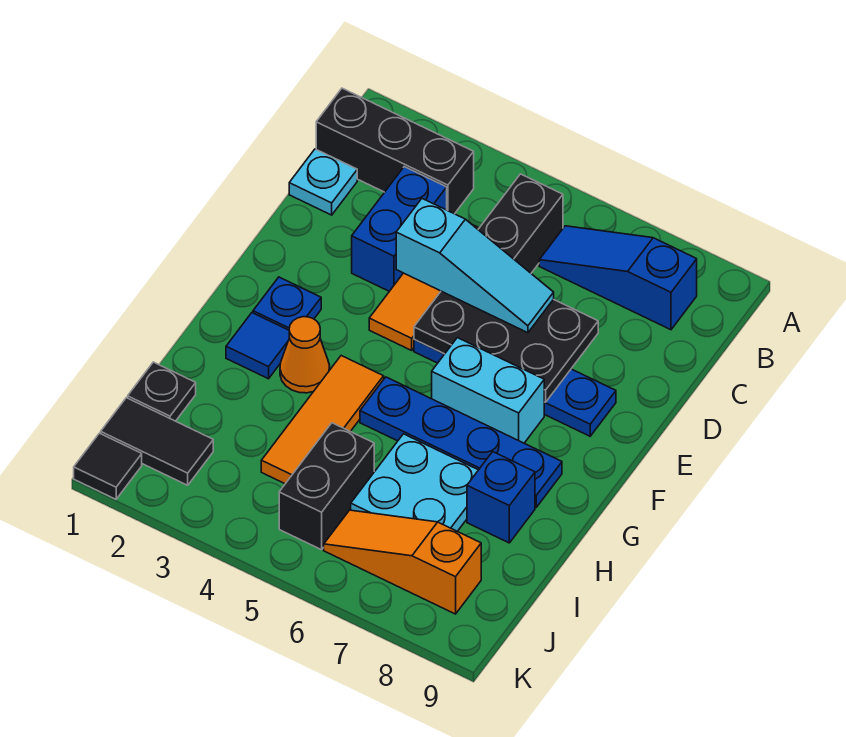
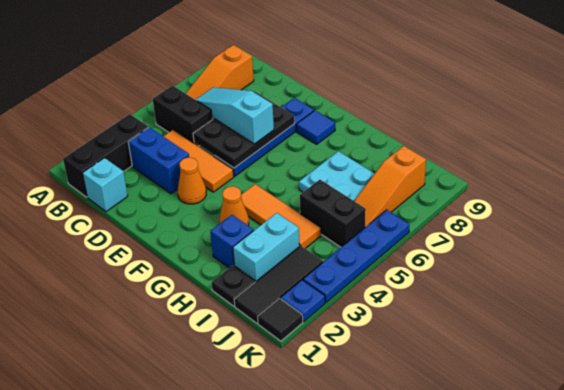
blue slope B6:B8 level 1 top 8 -> orange slope B6:B8 level 1 top 8
cyan plate C1 level 1 -> cyan brick C1 level 1
cyan slope D4:D6 level 3 top 4 -> cyan slope C6:E6 level 3 top E
none -> orange cone E3 level 1
blue plate F2 level 1 -> blue plate K2 level 1
cyan brick F6:F7 level 1 -> cyan brick I2:I3 level 1
blue tile G2 level 1 -> blue tile F8 level 1
blue plate G5:G8 level 1 -> blue plate K3:K6 level 1
blue brick H8 level 1 -> blue brick H2 level 1
black tile J1:J2 level 1 -> black tile J1:J3 level 1

